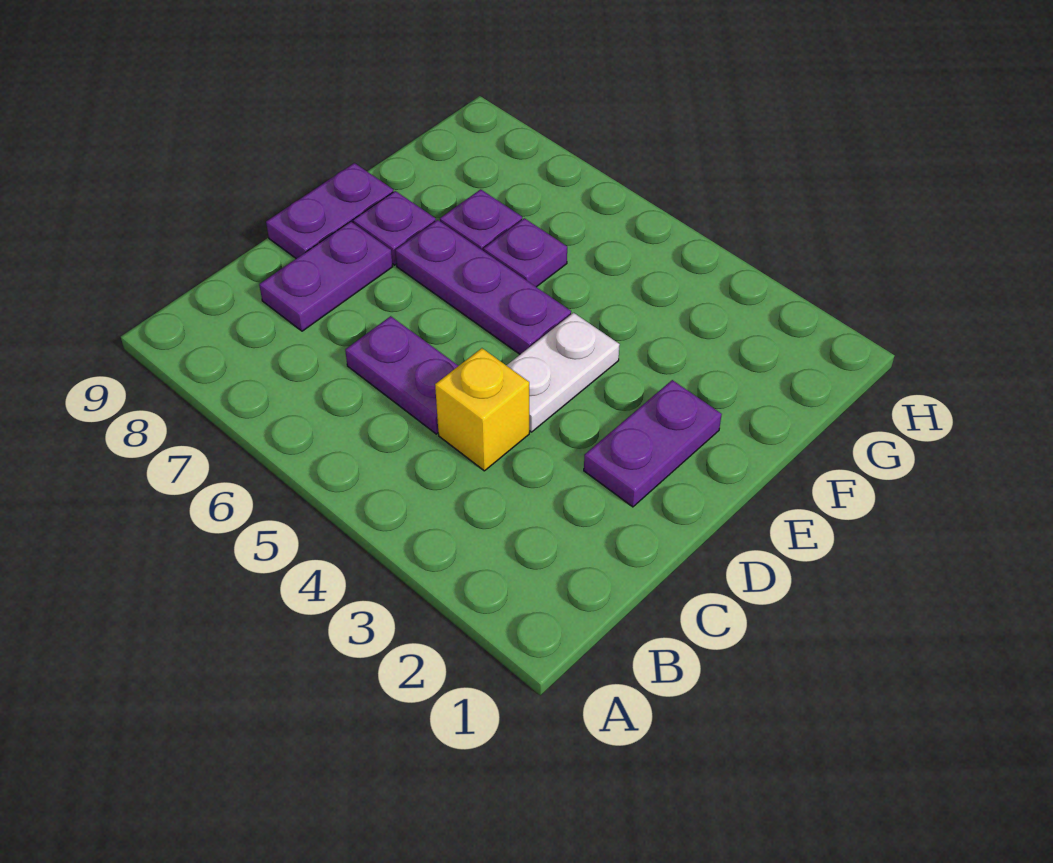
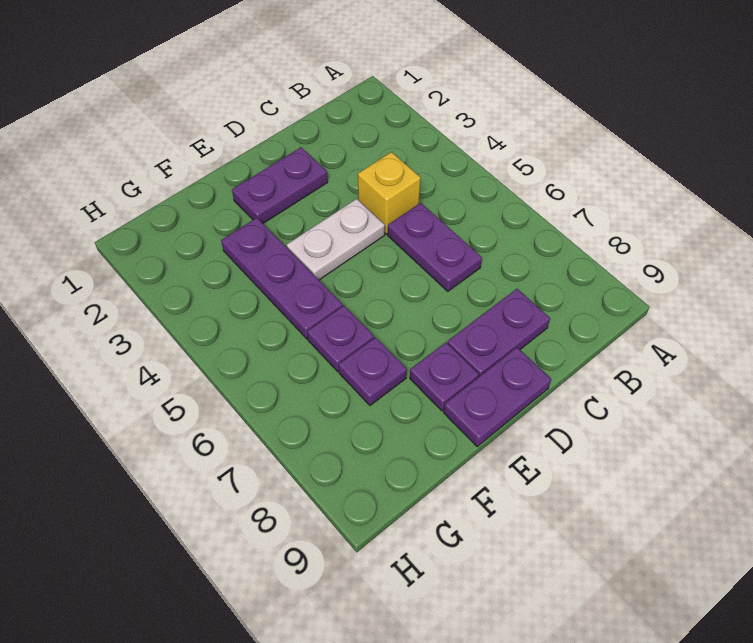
purple plate E5:E7 level 1 -> purple plate F3:F5 level 1

